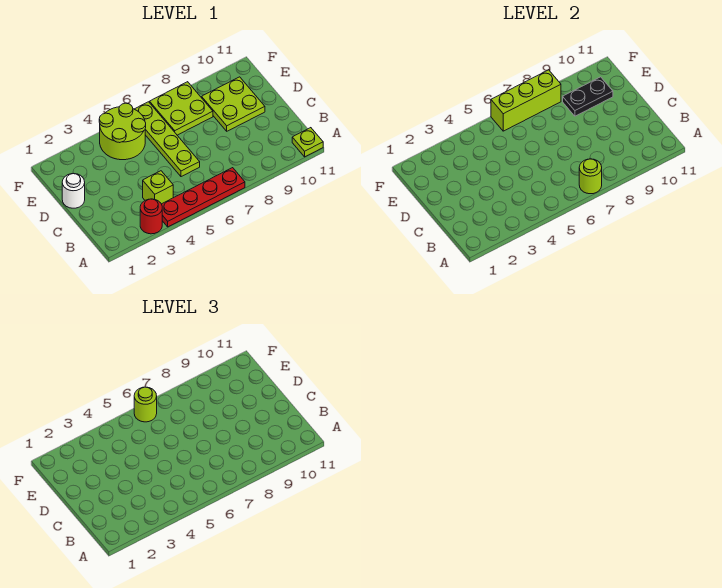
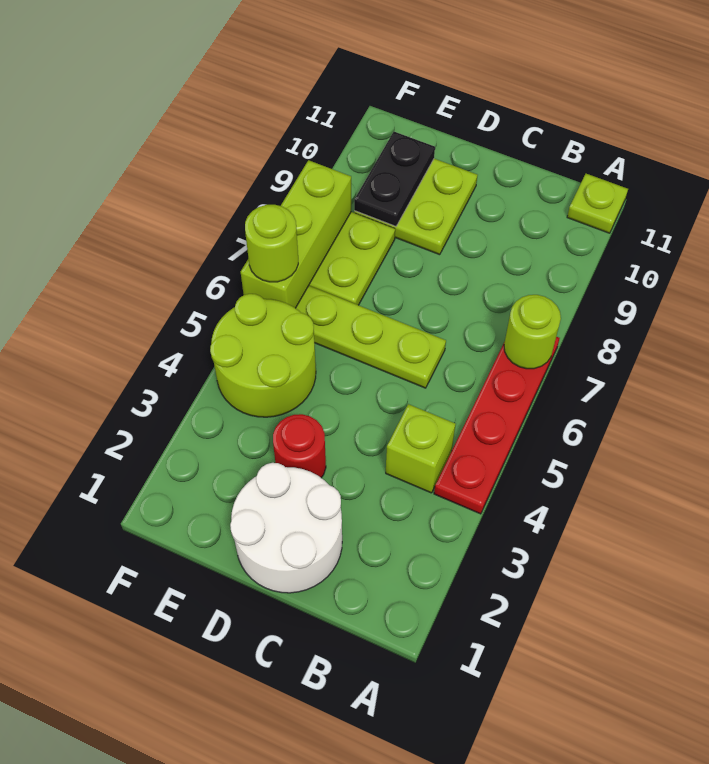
red round brick A3 level 1 -> red round brick D3 level 1
white round brick D1 level 1 -> white round brick C1:D2 level 1

